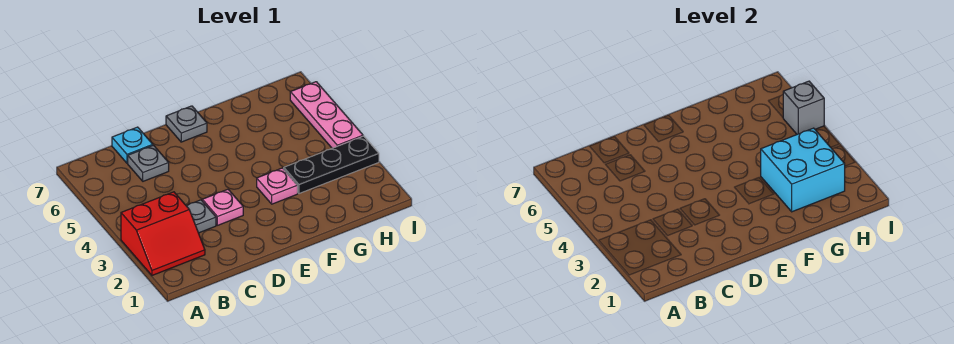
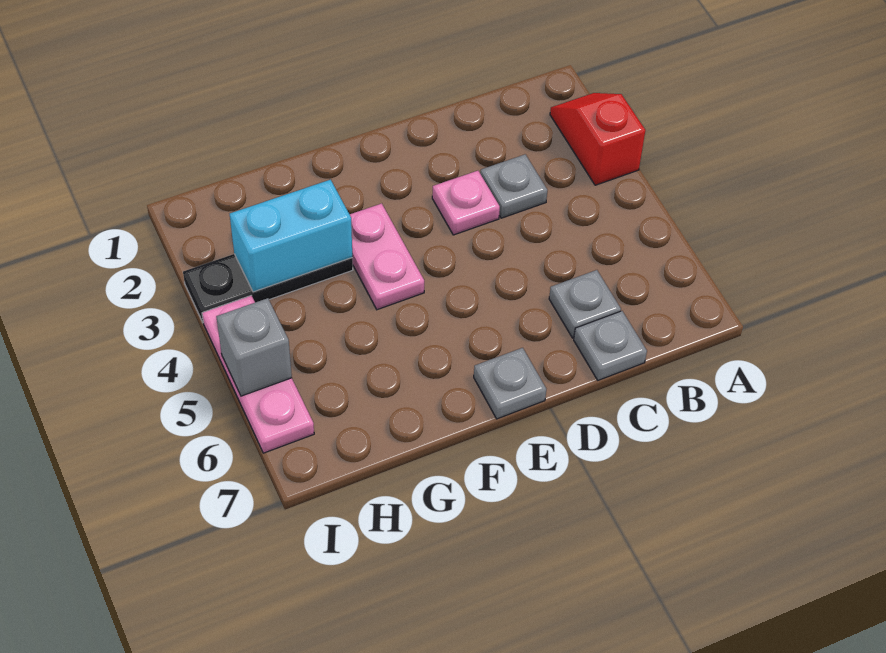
red slope A2:B3 level 1 top 3 -> red slope A2:A3 level 1 top 3
cyan plate C7 level 1 -> grey plate C7 level 1
pink plate F3 level 1 -> pink plate F3:F4 level 1
cyan brick G2:H3 level 2 -> cyan brick G3:H3 level 2

